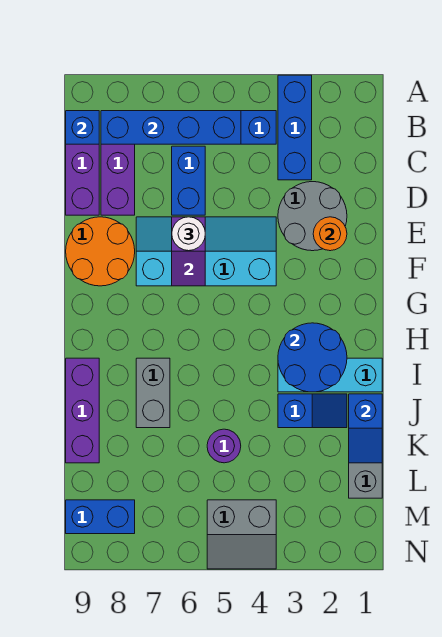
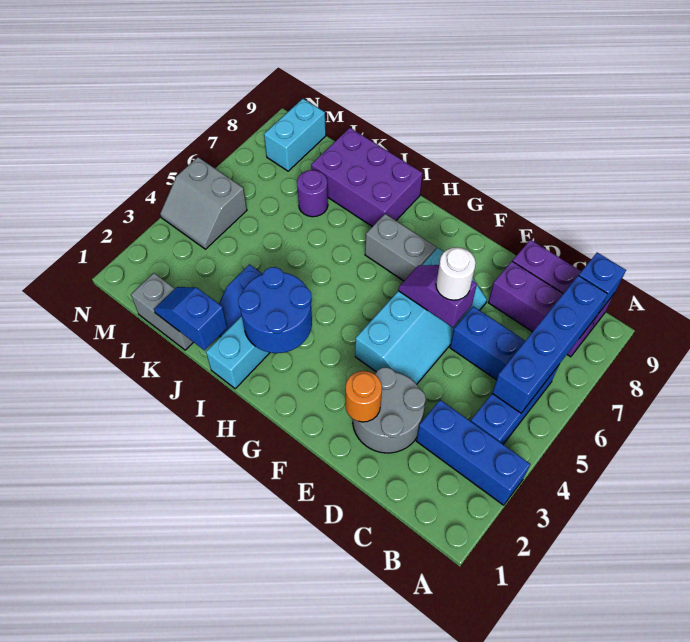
orange round brick E8:F9 level 1 -> none
grey brick I7:J7 level 1 -> grey brick G7:H7 level 1
purple brick I9:K9 level 1 -> purple brick I8:K9 level 1
purple round brick K5 level 1 -> purple round brick K7 level 1
grey slope M4:N5 level 1 top M -> grey slope M4:N5 level 1 top 5
blue brick M8:M9 level 1 -> cyan brick M8:M9 level 1

